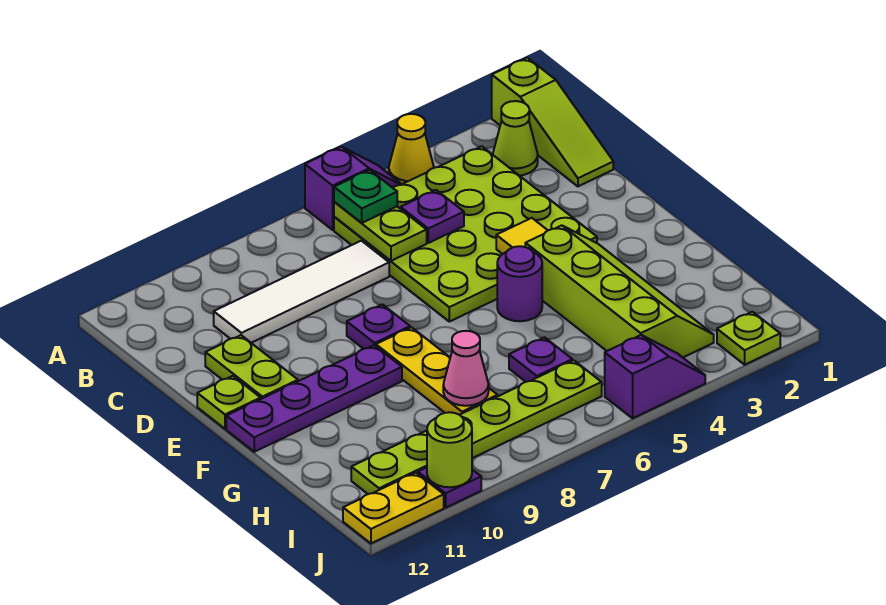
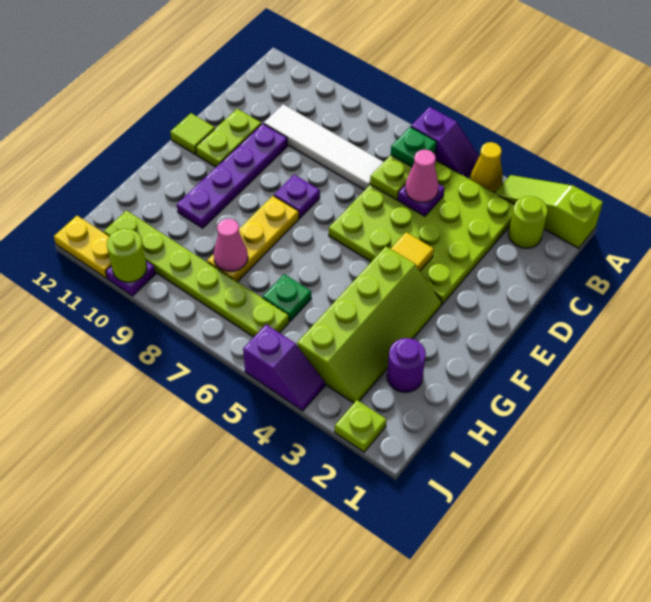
lime slope A1:C1 level 1 top A -> lime slope A1:A3 level 1 top 1
lime cone B2 level 1 -> lime round brick B2 level 1
none -> pink cone C5 level 3
lime plate E12 level 1 -> lime tile E12 level 1
purple round brick F5 level 1 -> purple round brick H2 level 1
purple plate F9:F12 level 1 -> purple plate D10:G10 level 1
purple plate H6 level 1 -> green plate H6 level 1

